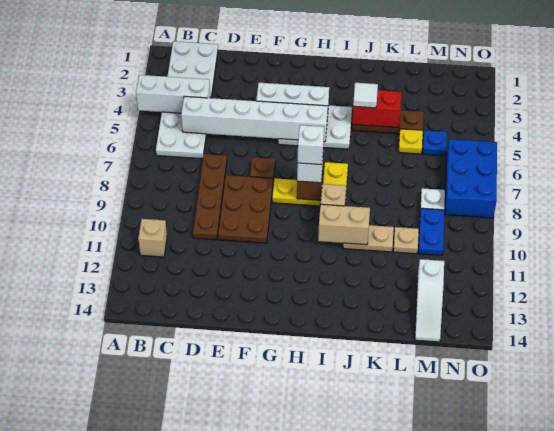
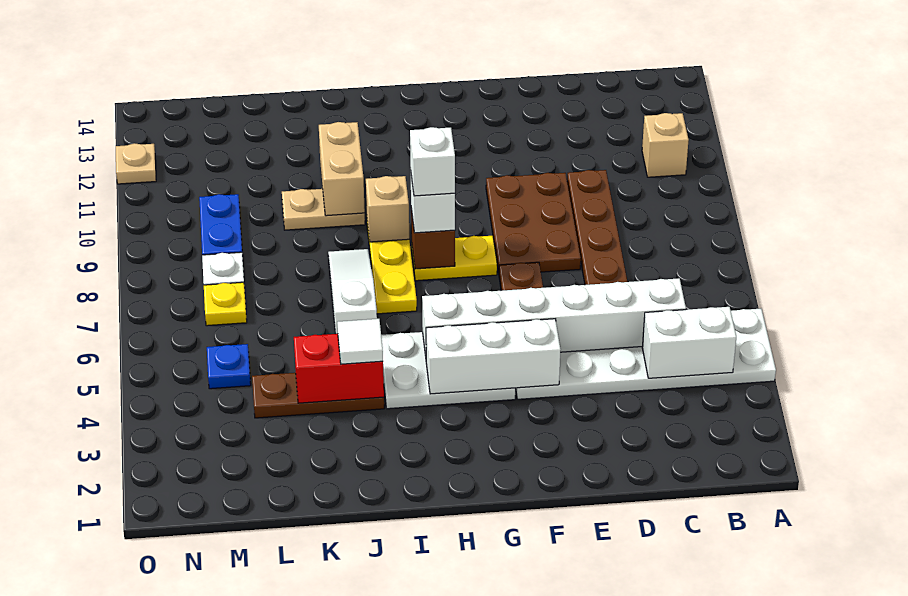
white brick A4:C4 level 2 -> white brick B4:C4 level 2
white plate B1:C6 level 1 -> white plate A4:F5 level 1
tan brick I10:J10 level 2 -> tan brick J10:J11 level 2
yellow plate L5 level 1 -> yellow plate M7 level 1
tan plate L10 level 1 -> tan plate O12 level 1
white slope M12:M14 level 1 top 12 -> white slope J6:J8 level 1 top 6
blue brick N6:O8 level 1 -> none

